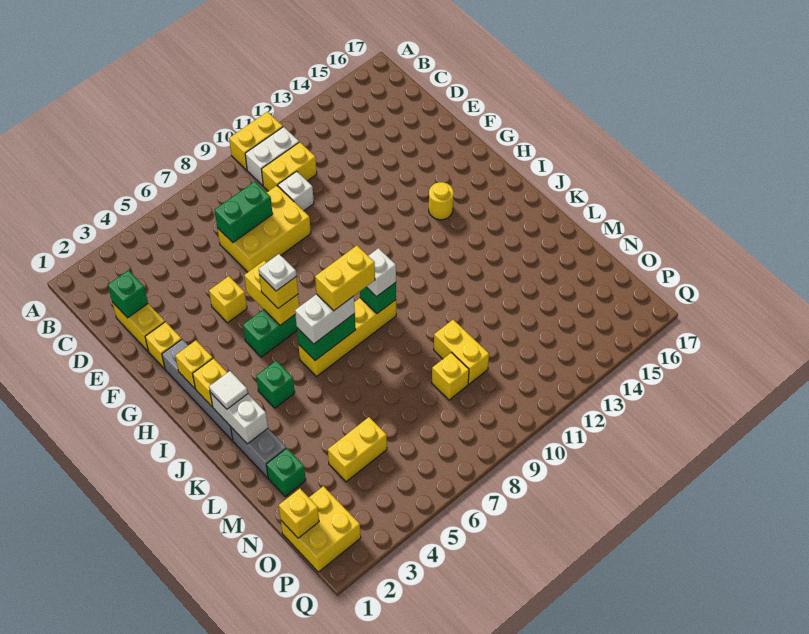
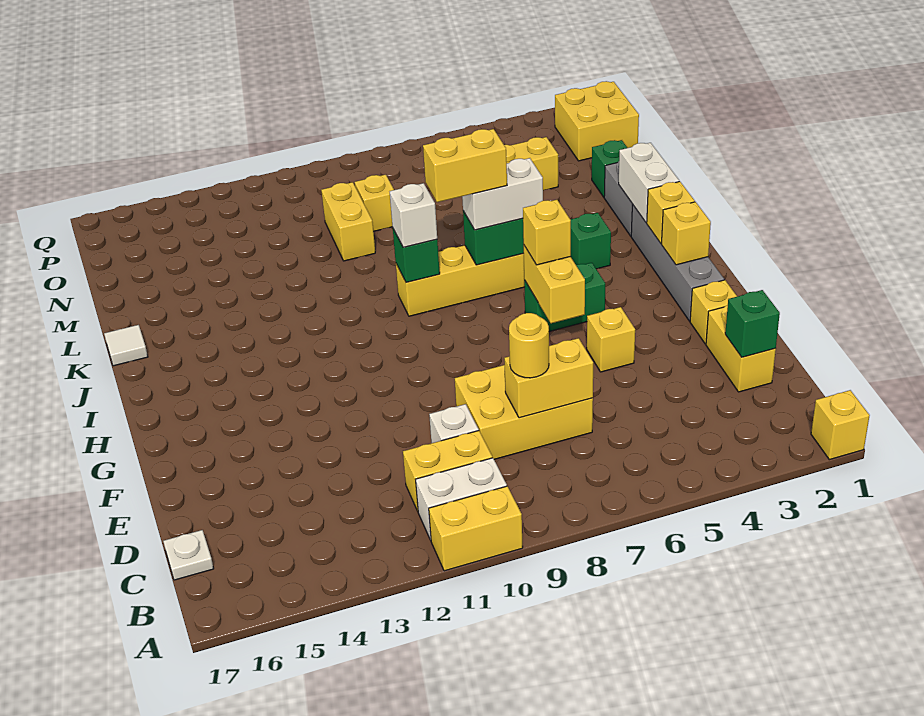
green brick D7:D8 level 2 -> yellow brick D7:D8 level 2
white plate H6 level 4 -> white plate C17 level 1
yellow round brick H14 level 1 -> yellow round brick D8 level 3
white tile J2 level 3 -> white tile K17 level 1
yellow brick O1 level 2 -> yellow brick A1 level 1

